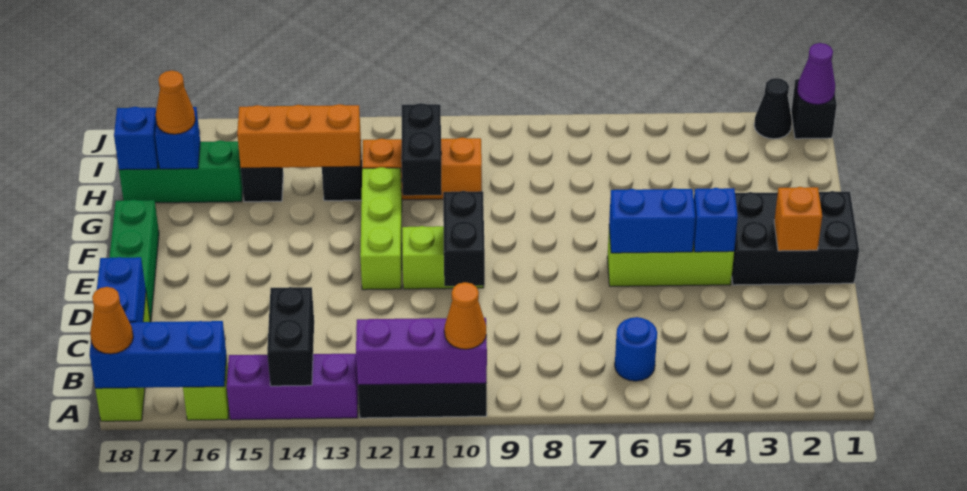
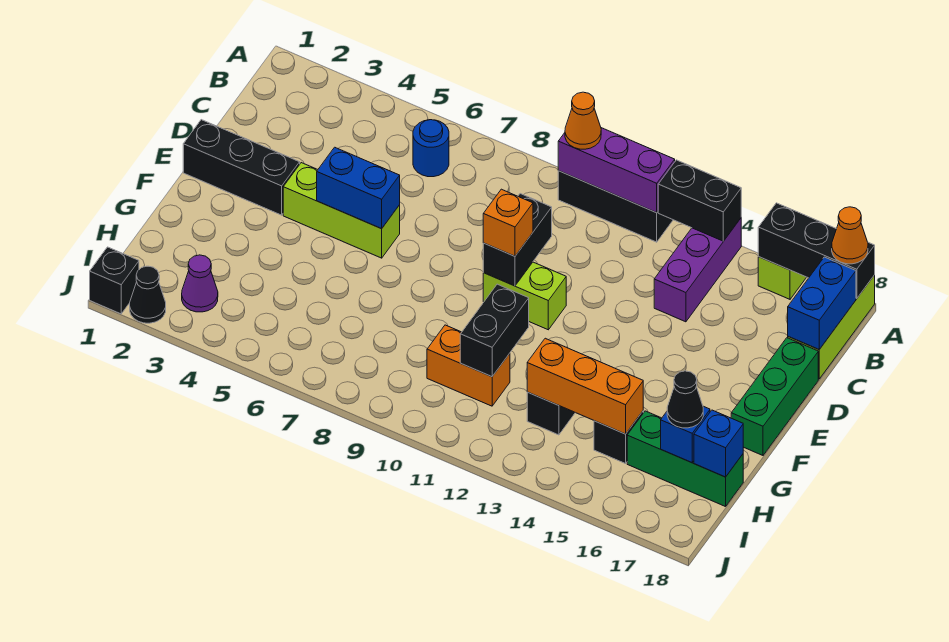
purple brick A13:A15 level 1 -> purple brick A14:C14 level 1
black brick A14:B14 level 2 -> black brick A13:A14 level 2
blue brick A16:A18 level 2 -> black brick A16:A18 level 2
black brick E1:F3 level 1 -> black brick E1:E3 level 1
orange brick E2 level 2 -> orange brick E10 level 3
blue brick E4 level 2 -> none
lime brick E12:G12 level 1 -> none
orange brick H10:H12 level 1 -> orange brick H10:H11 level 1
orange cone H17 level 3 -> black cone H17 level 3
purple cone J1 level 2 -> purple cone I3 level 1

